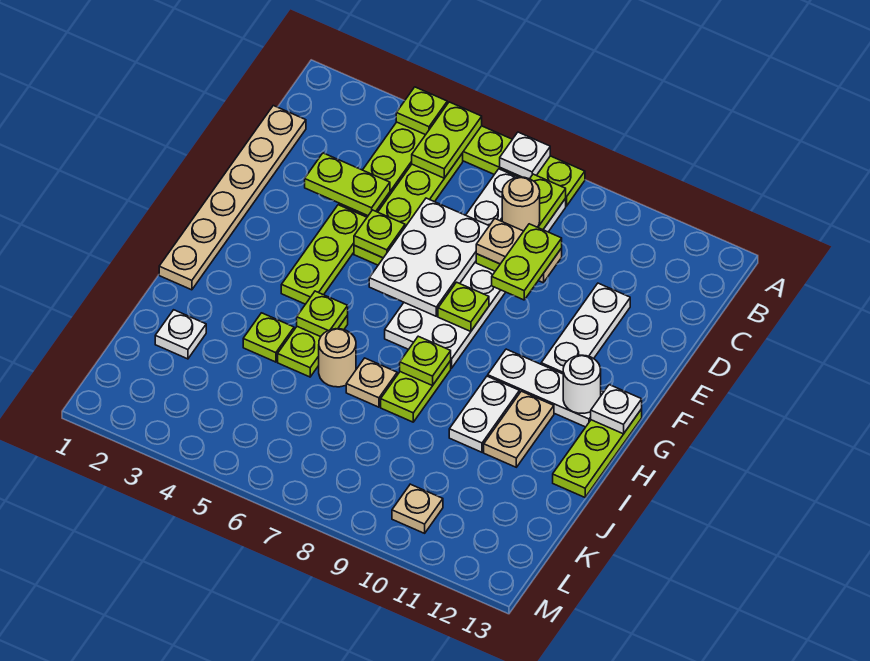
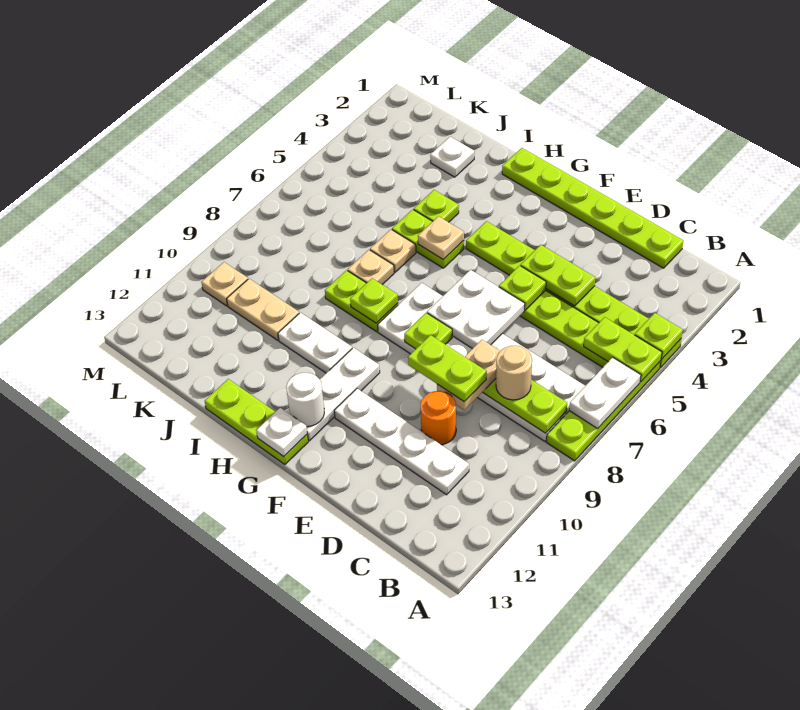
white plate A7 level 2 -> white plate A6:A7 level 2
tan plate C1:H1 level 1 -> lime plate C1:H1 level 1
lime plate D3:D4 level 2 -> lime plate D4:E4 level 2
white plate D6:F7 level 2 -> white plate E6:F7 level 2
none -> orange round brick D10 level 1
white plate D11:F11 level 1 -> white plate C11:F11 level 1
lime plate H5 level 2 -> tan plate H5 level 2
tan plate H11:I11 level 1 -> tan plate J10:K10 level 1
tan round brick I6 level 1 -> tan plate I6 level 1

